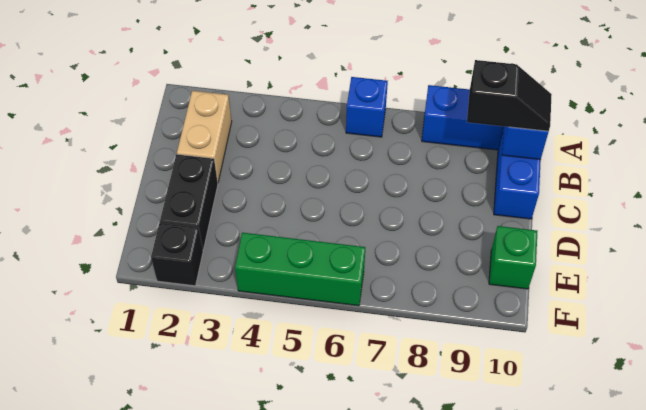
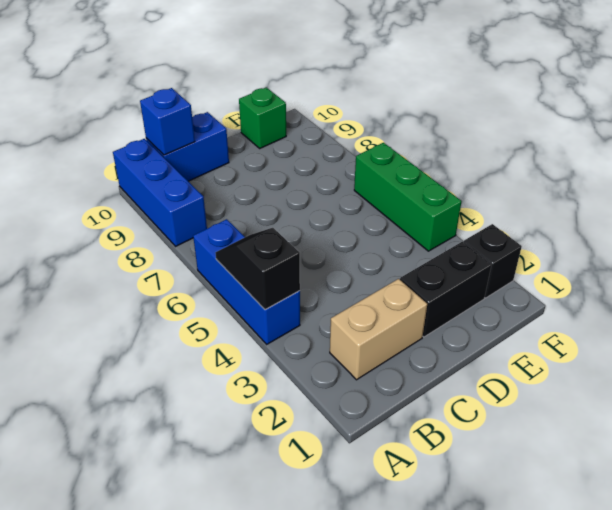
blue brick A6 level 1 -> blue brick A4:A6 level 1
black slope B9:B10 level 3 top 9 -> black slope A4:A5 level 2 top 4

